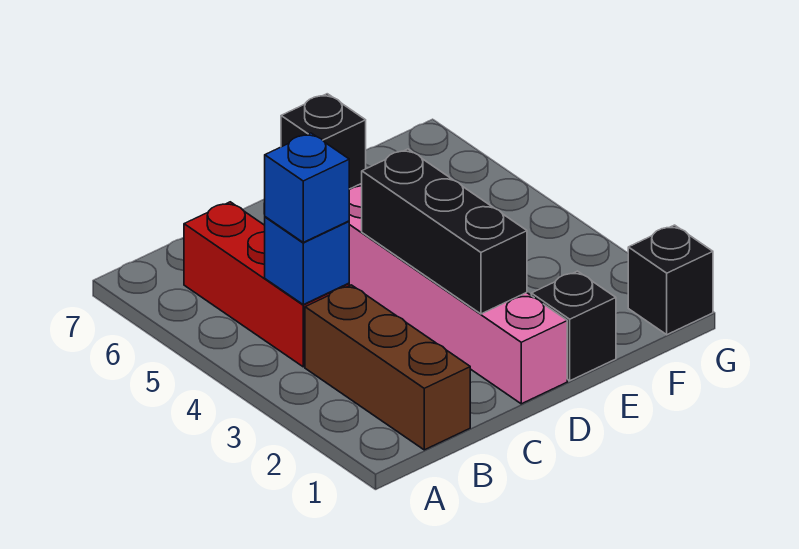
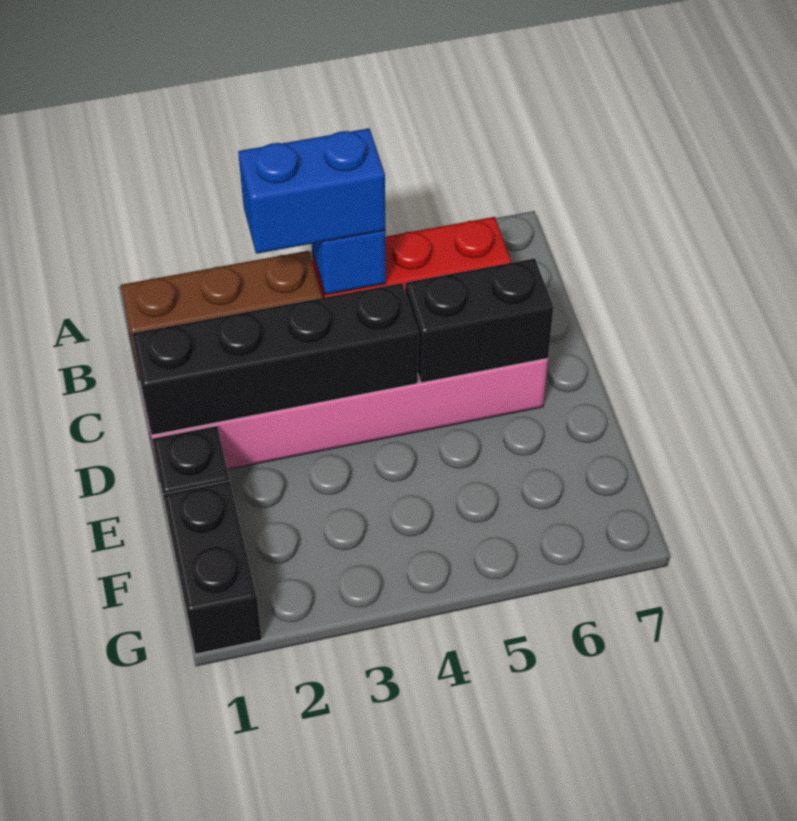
blue brick B4 level 3 -> blue brick B3:B4 level 3
black brick D2:D4 level 2 -> black brick D1:D4 level 2
black brick D6 level 2 -> black brick D5:D6 level 2
black brick G1 level 1 -> black brick F1:G1 level 1

